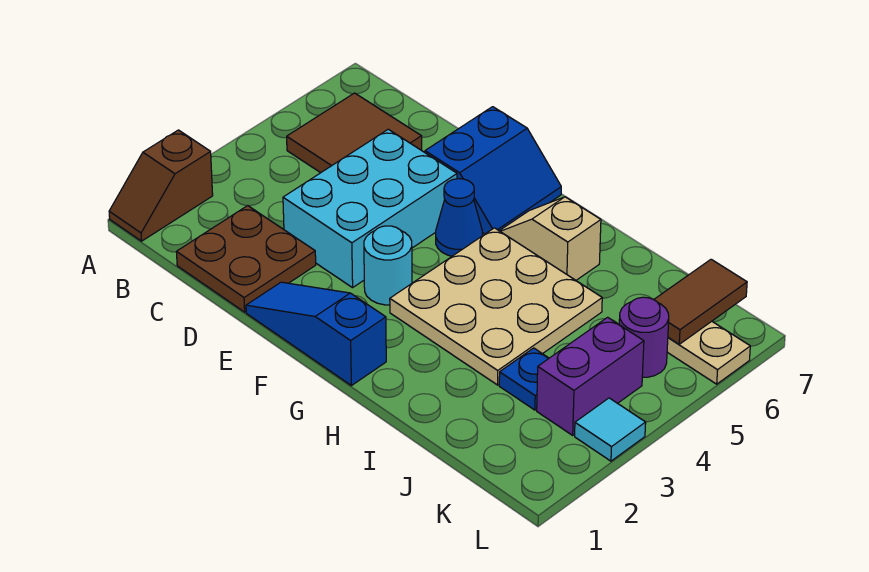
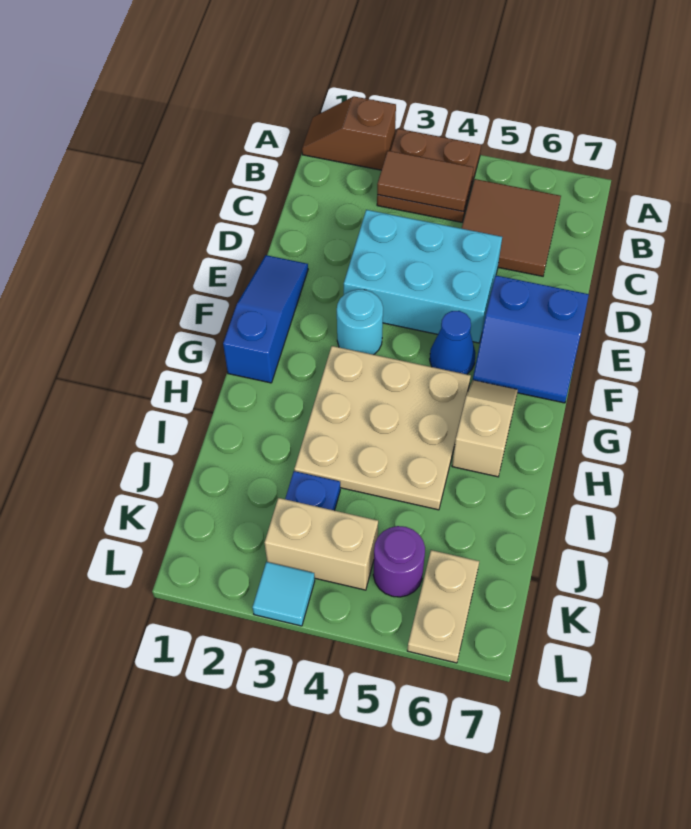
brown plate C1:D2 level 1 -> brown plate A3:B4 level 1
purple brick K3:K4 level 1 -> tan brick K3:K4 level 1
brown tile K6:K7 level 2 -> brown tile B3:B4 level 2

